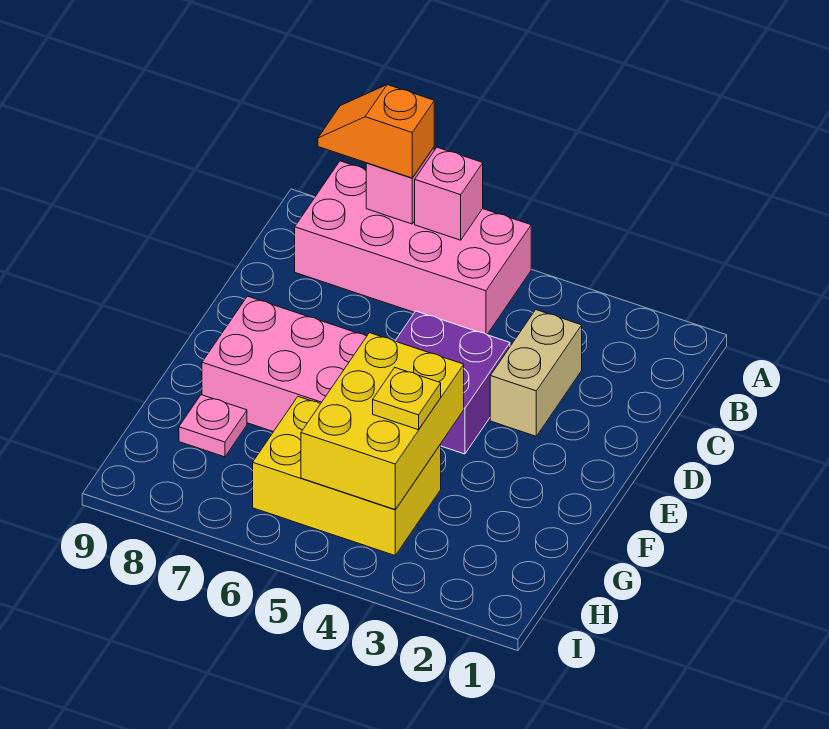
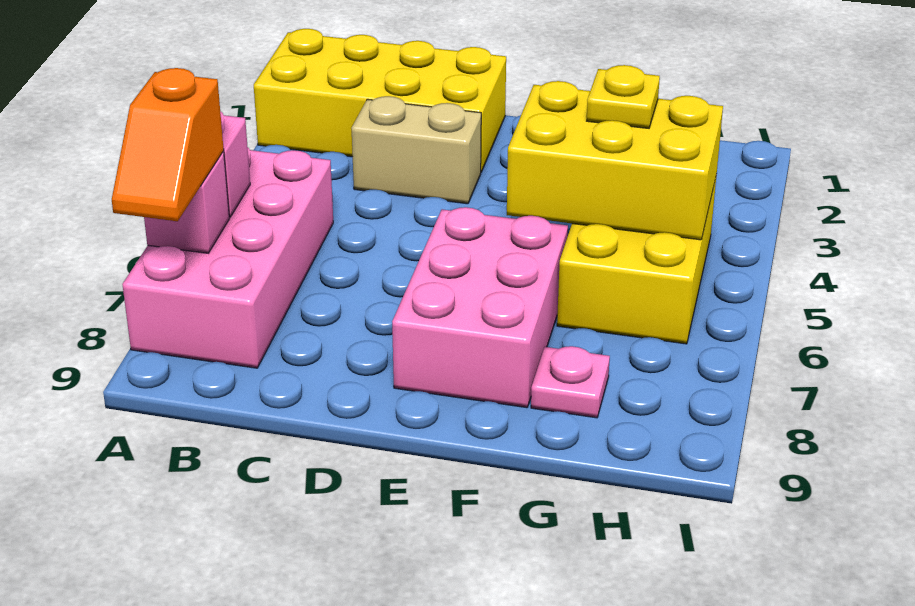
none -> yellow brick A1:D2 level 1
purple brick D4:E5 level 1 -> none

